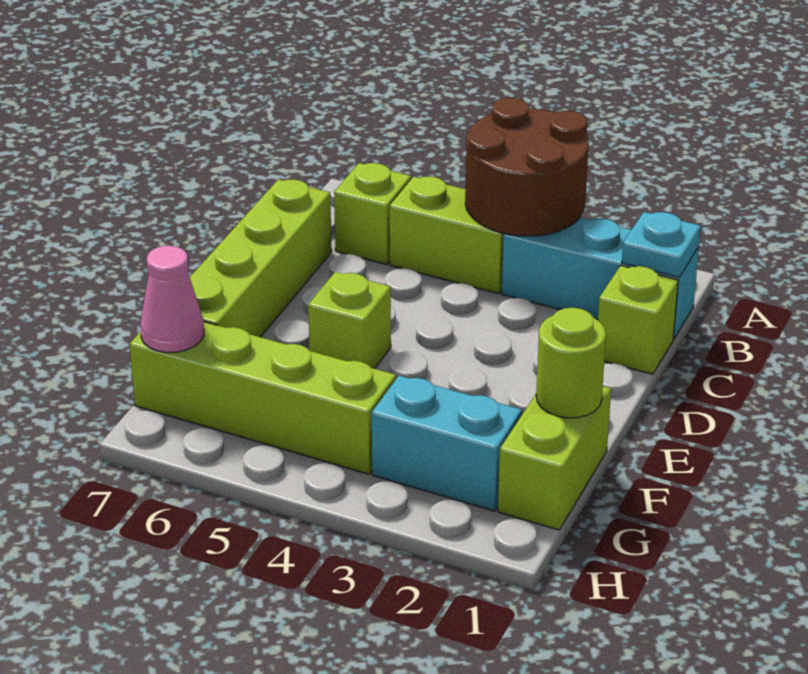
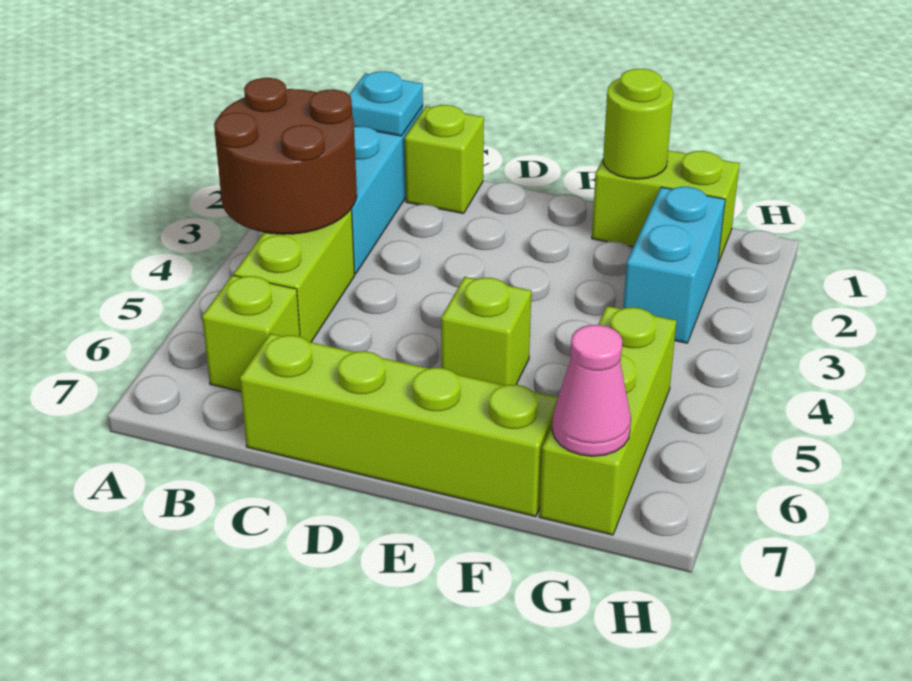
lime brick G4:G7 level 1 -> lime brick G5:G7 level 1

